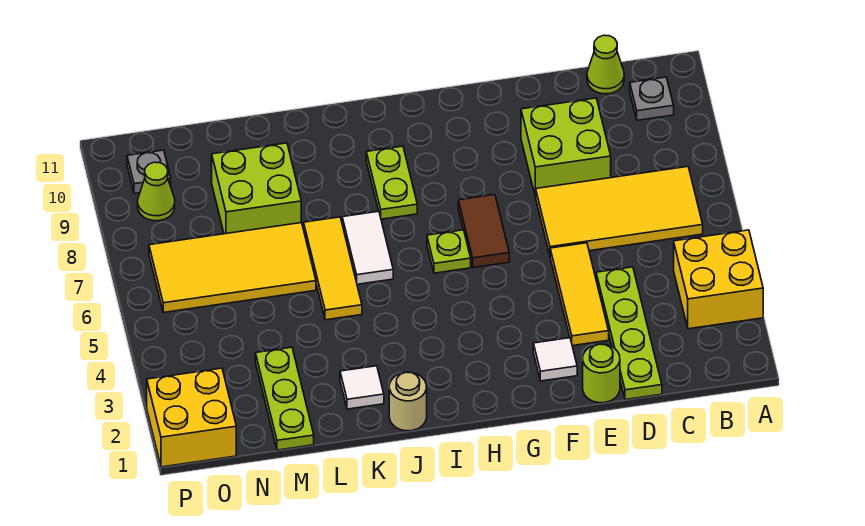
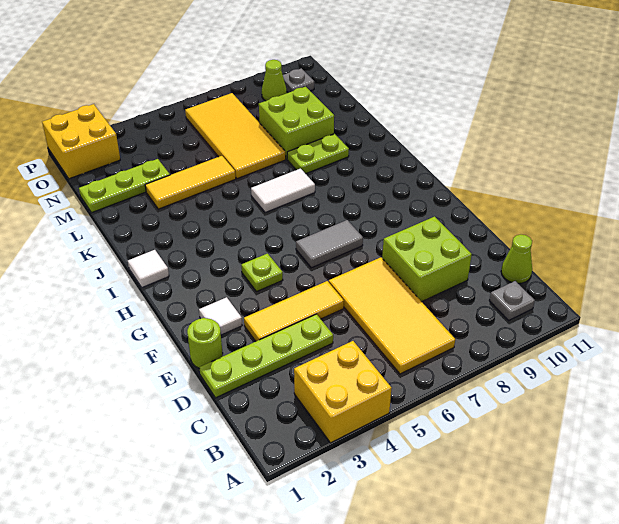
brown tile G6:G7 level 1 -> grey tile G6:G7 level 1
lime plate H6 level 1 -> lime plate G4 level 1
lime plate I8:I9 level 1 -> lime plate K8:K9 level 1
tan round brick J1 level 1 -> none
white tile K2 level 1 -> white tile I1 level 1
yellow tile K5:K7 level 1 -> yellow tile L3:L5 level 1

